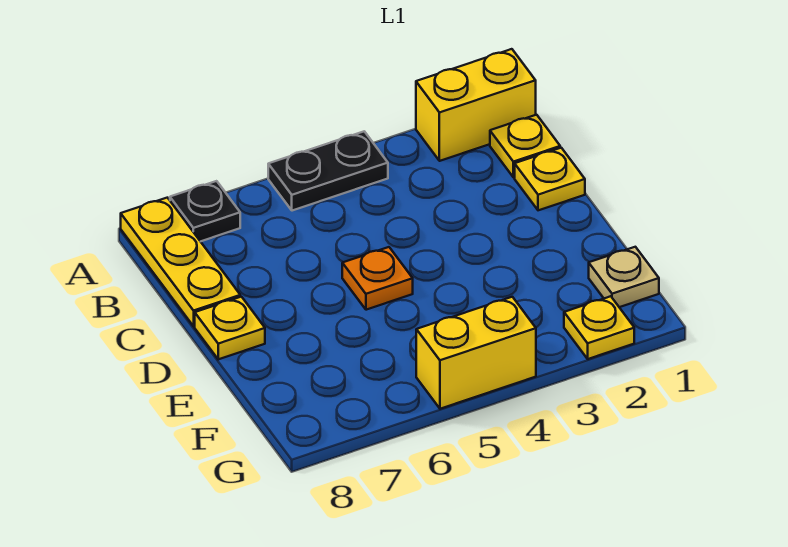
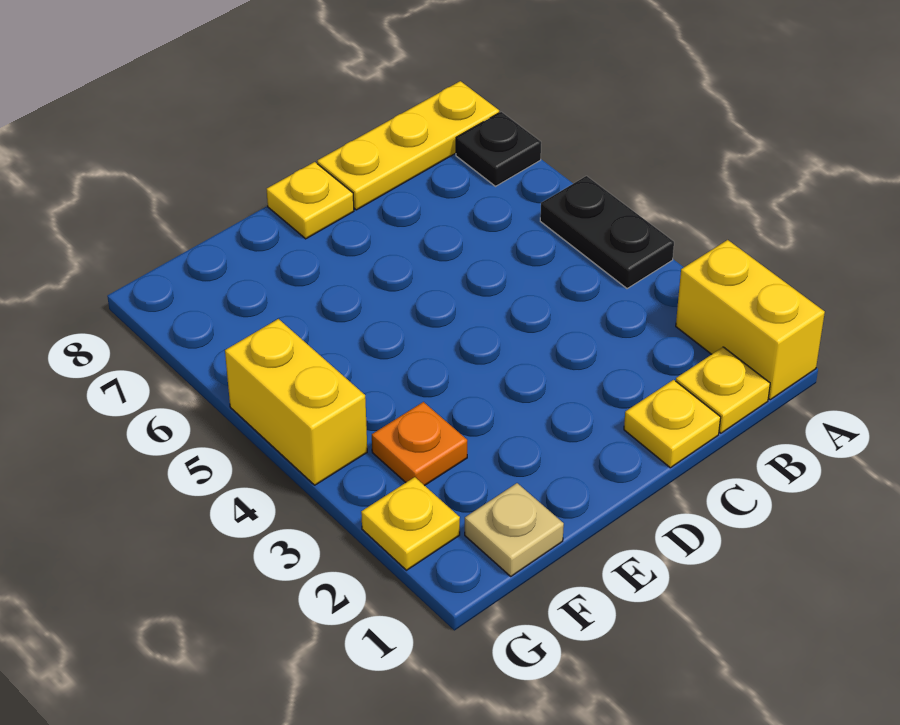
orange plate D5 level 1 -> orange plate F3 level 1

